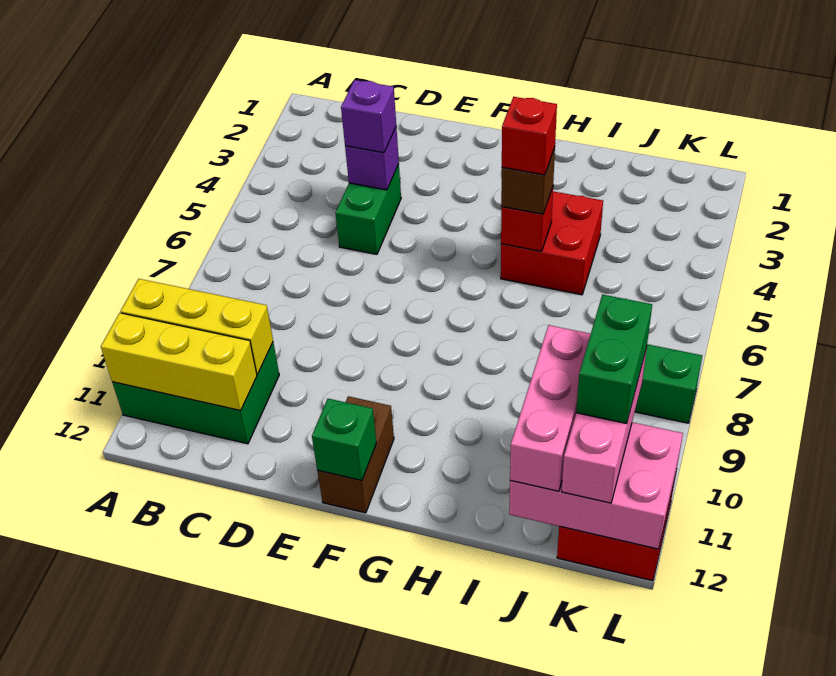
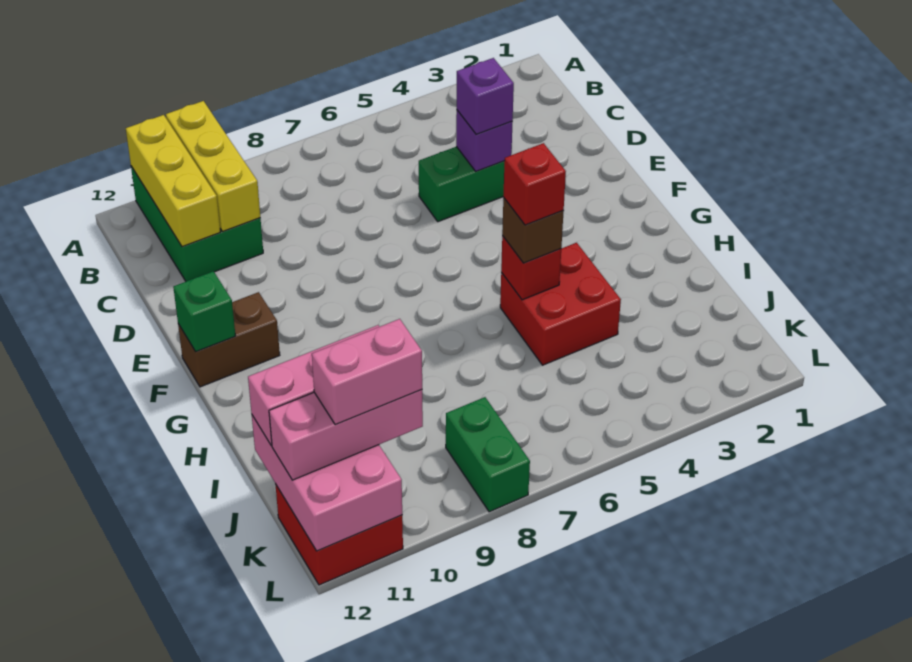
green brick K10:K11 level 4 -> pink brick K10:K11 level 4

